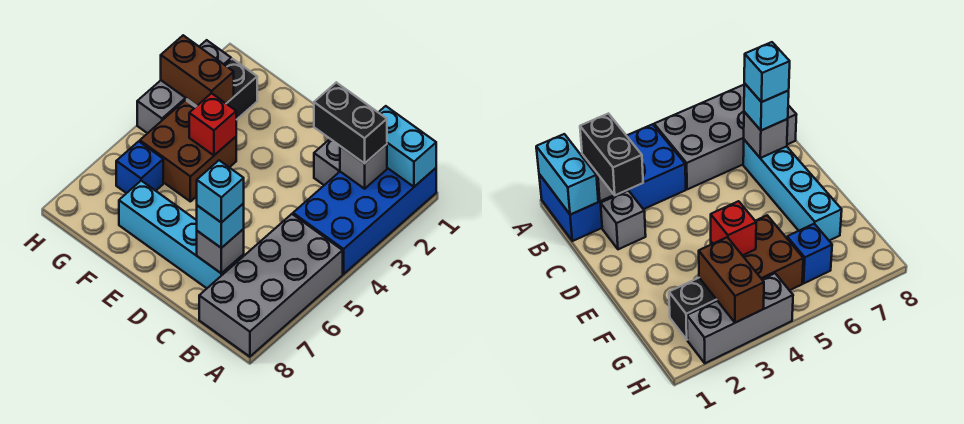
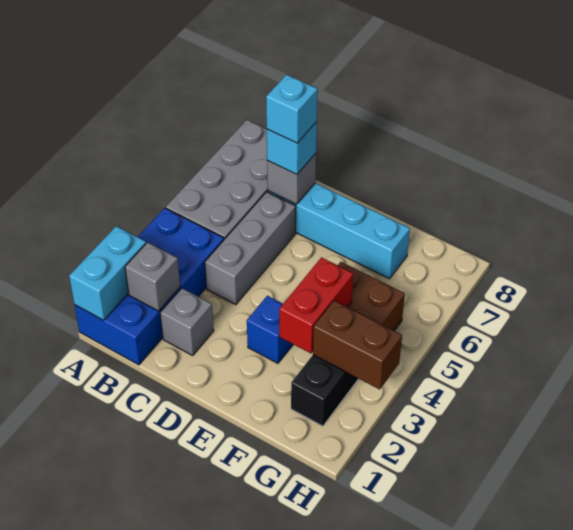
cyan brick A1:B1 level 2 -> cyan brick A1:A2 level 2
black brick B2:C2 level 3 -> none
red brick F4 level 2 -> red brick F3:F4 level 2
blue brick G6 level 1 -> blue brick E3 level 1
grey brick H2:H4 level 1 -> grey brick C4:C6 level 1

